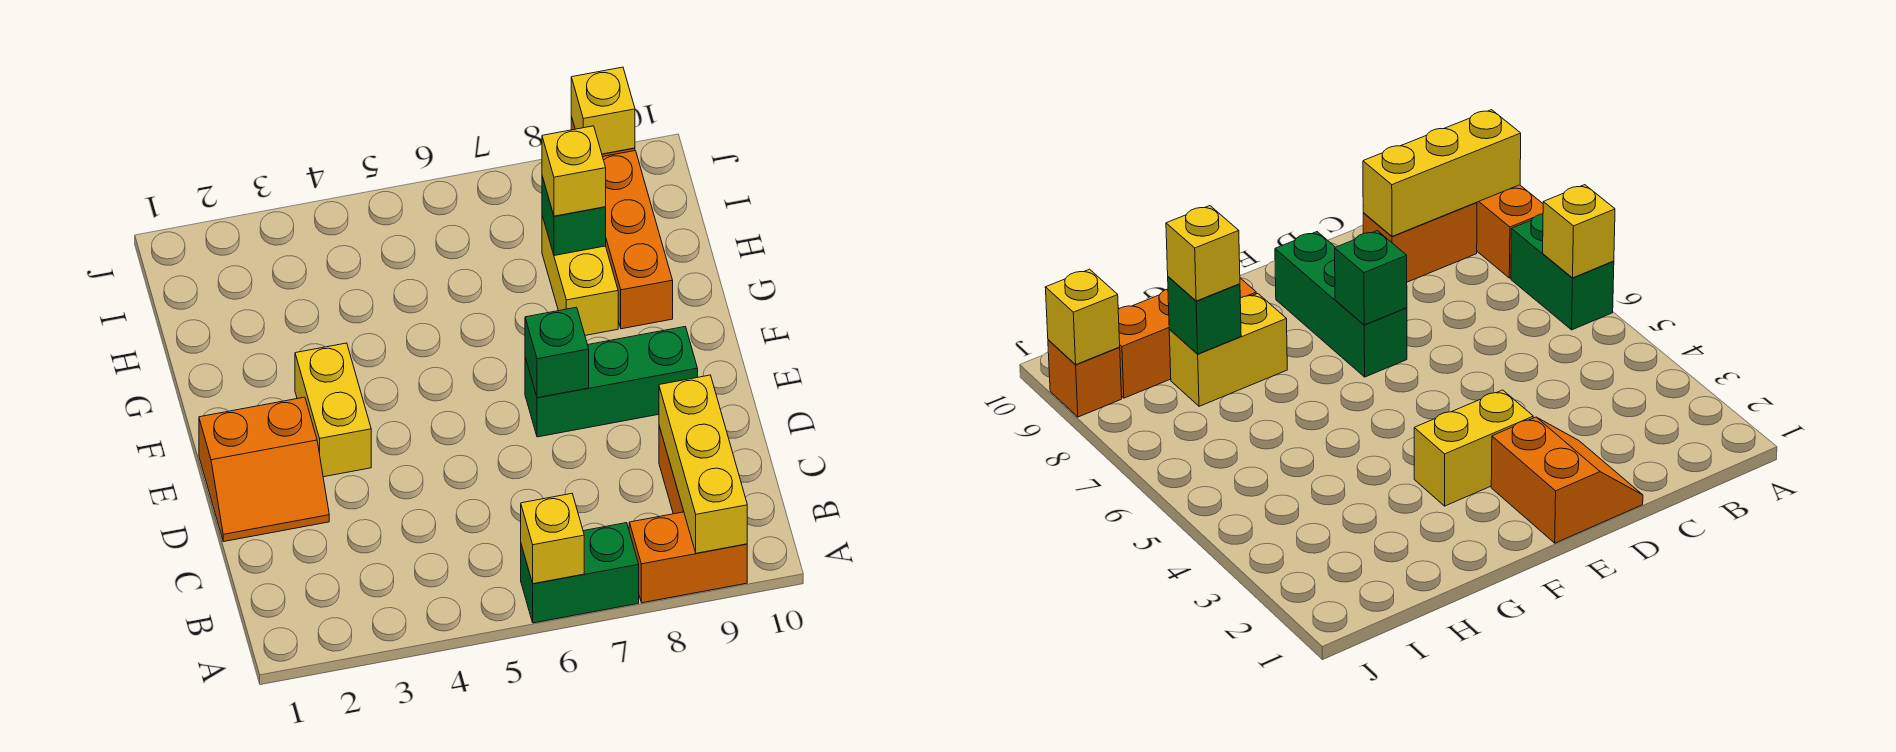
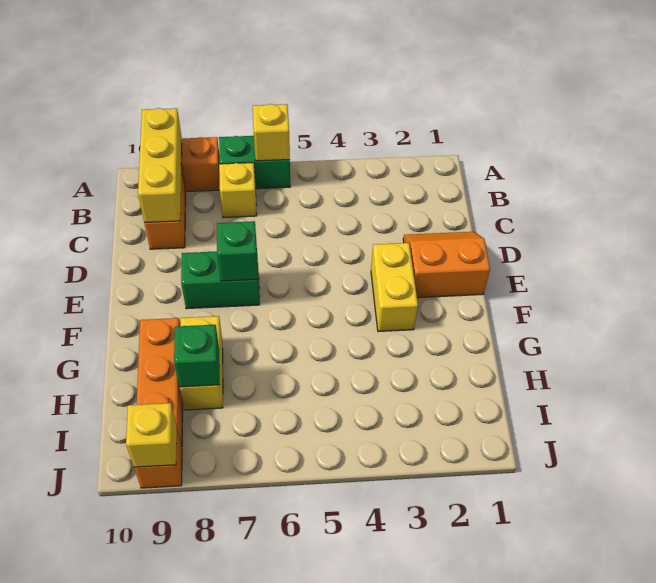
green brick E7:E9 level 1 -> green brick E7:E8 level 1
yellow brick H8 level 3 -> yellow brick B7 level 1

